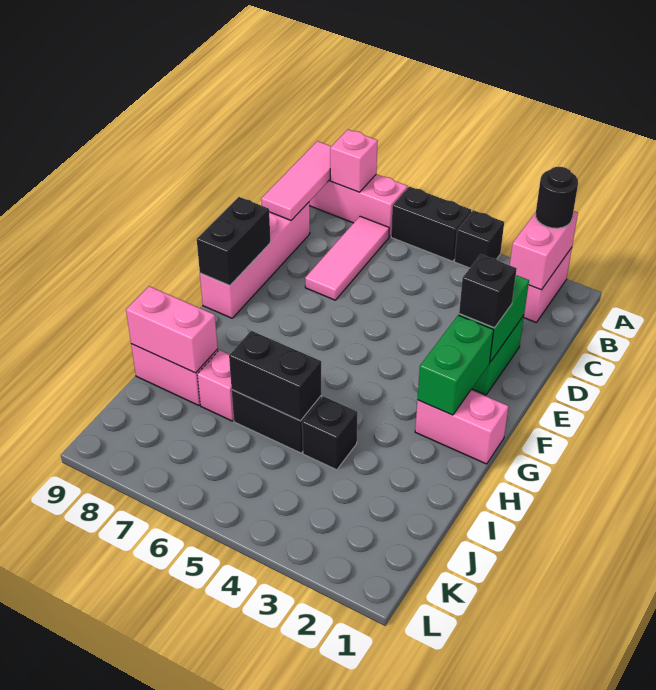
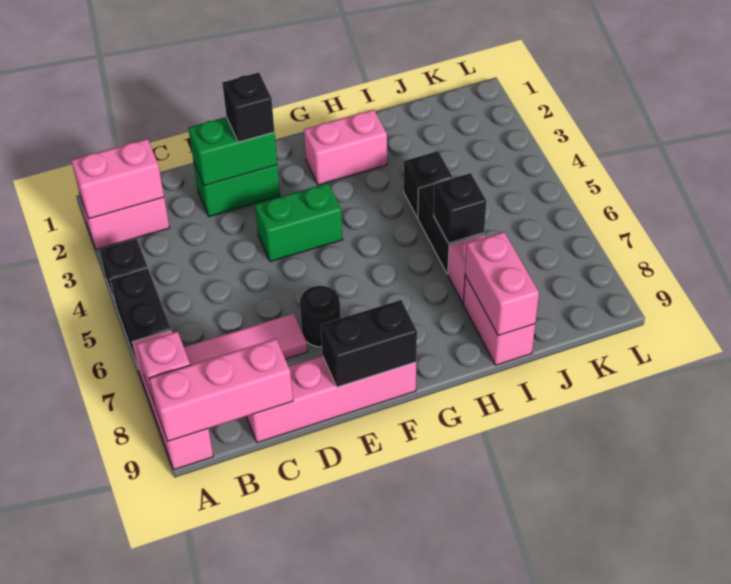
black round brick A2 level 3 -> black round brick E7 level 1
pink tile A9:C9 level 2 -> pink brick A9:C9 level 2
green brick F2:G2 level 2 -> green brick E4:F4 level 1
pink brick G1:G2 level 1 -> pink brick G2:H2 level 1
black brick I5:I6 level 2 -> black brick I6 level 2

